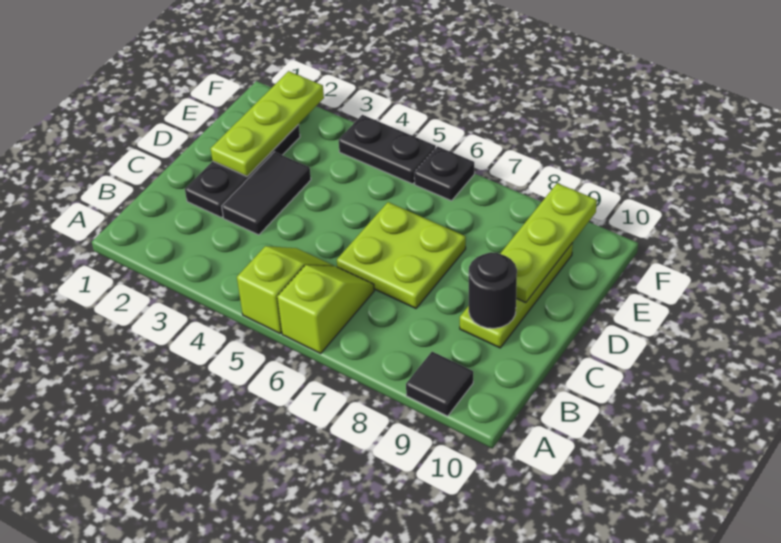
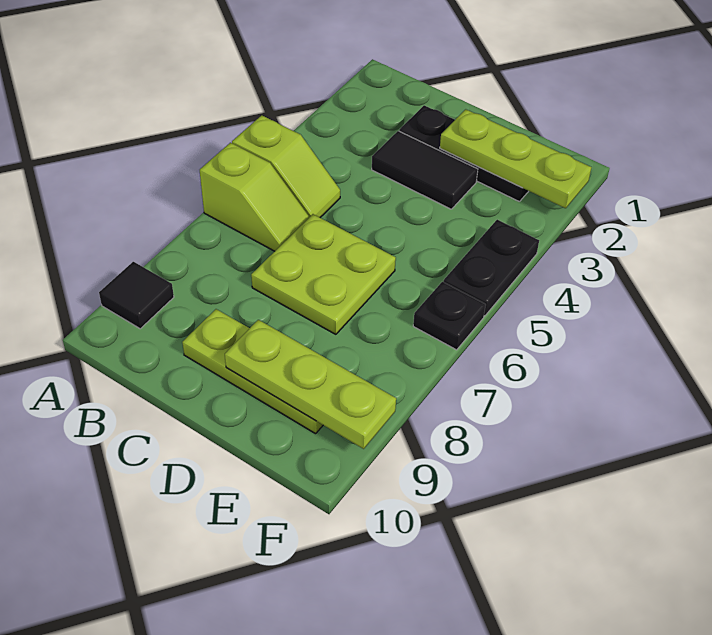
black round brick C9 level 2 -> none

